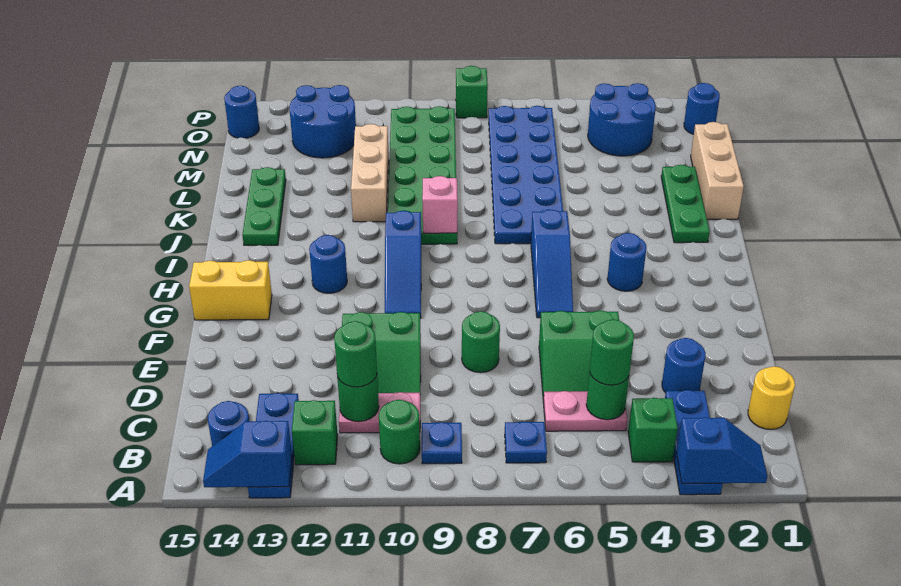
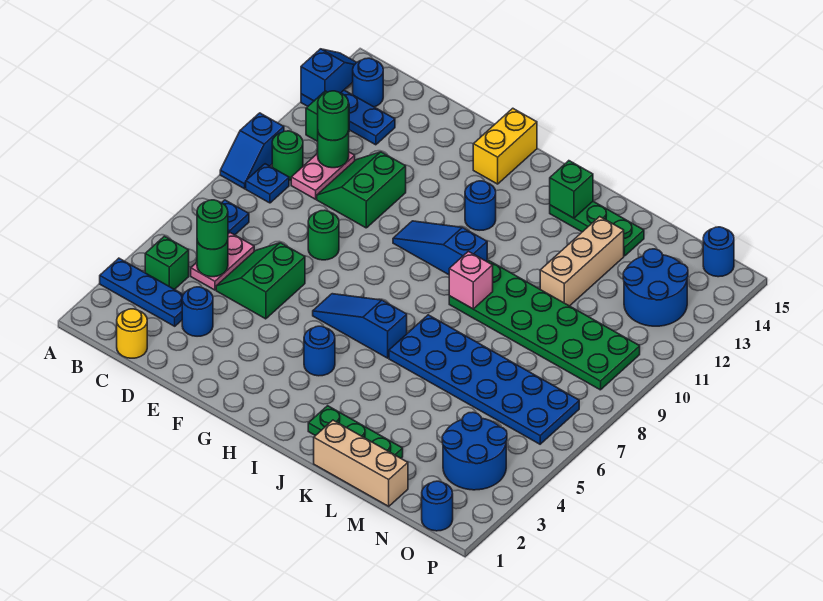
blue slope A2:A3 level 2 top 3 -> blue slope A9:A10 level 1 top 10
tan brick K11:M11 level 1 -> tan brick L11:L13 level 1
green brick P8 level 1 -> green brick J14 level 2

